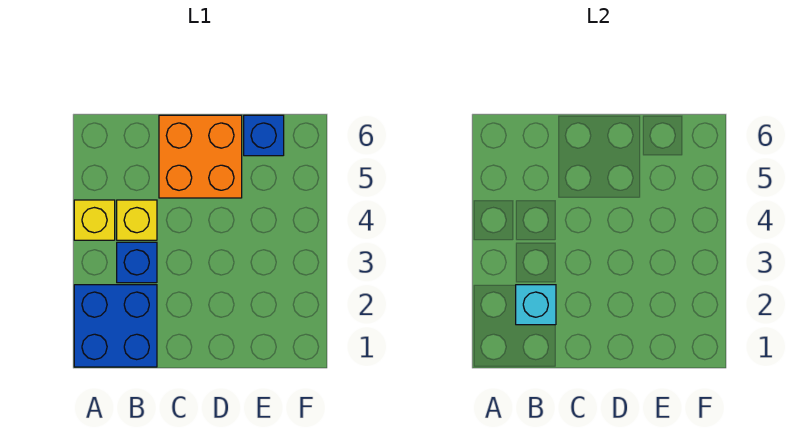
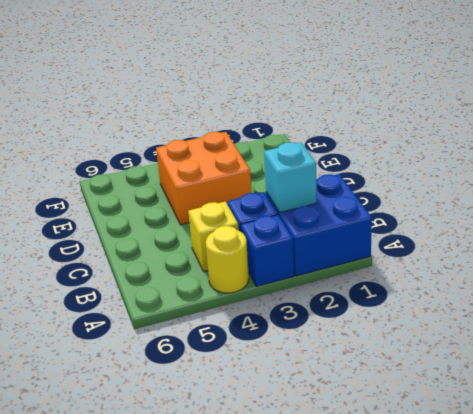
yellow brick A4 level 1 -> yellow round brick A4 level 1
orange brick C5:D6 level 1 -> orange brick D3:E4 level 1
blue brick E6 level 1 -> blue brick A3 level 1

